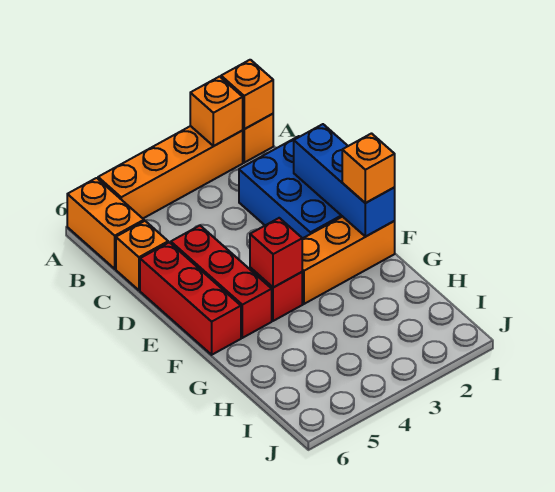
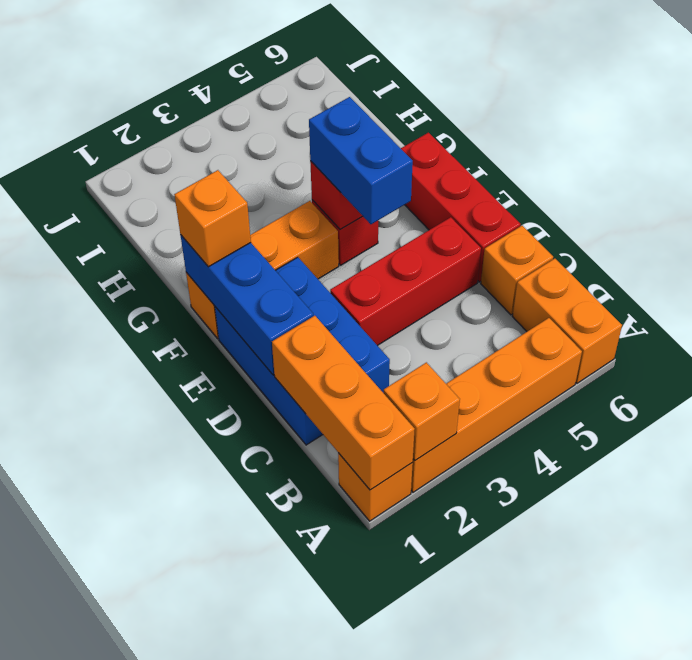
orange brick A1 level 2 -> orange brick A1:C1 level 2
red brick D5:F5 level 1 -> red brick D3:D5 level 1
none -> blue brick E4:F4 level 3

